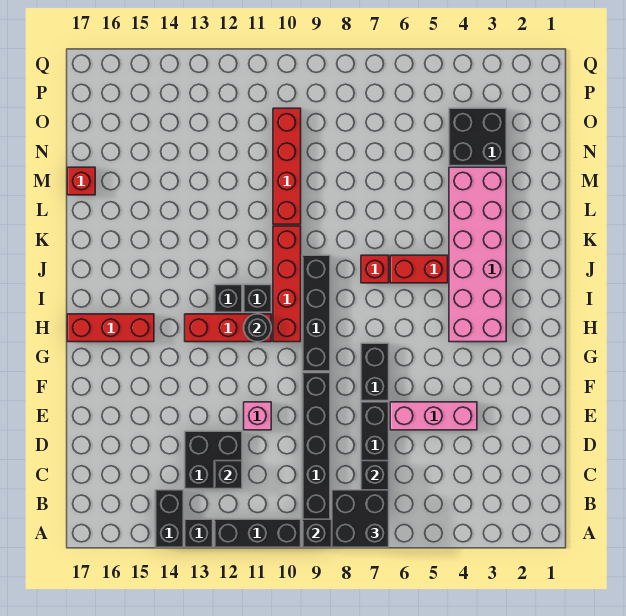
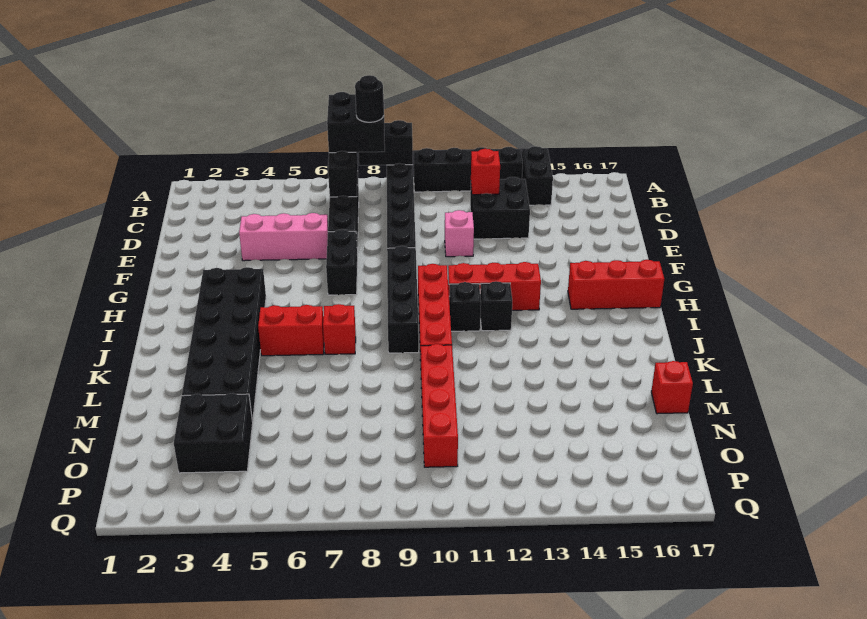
black brick C12 level 2 -> red brick C12 level 2
pink brick H3:M4 level 1 -> black brick H3:M4 level 1
black round brick H11 level 2 -> black round brick B8 level 4

